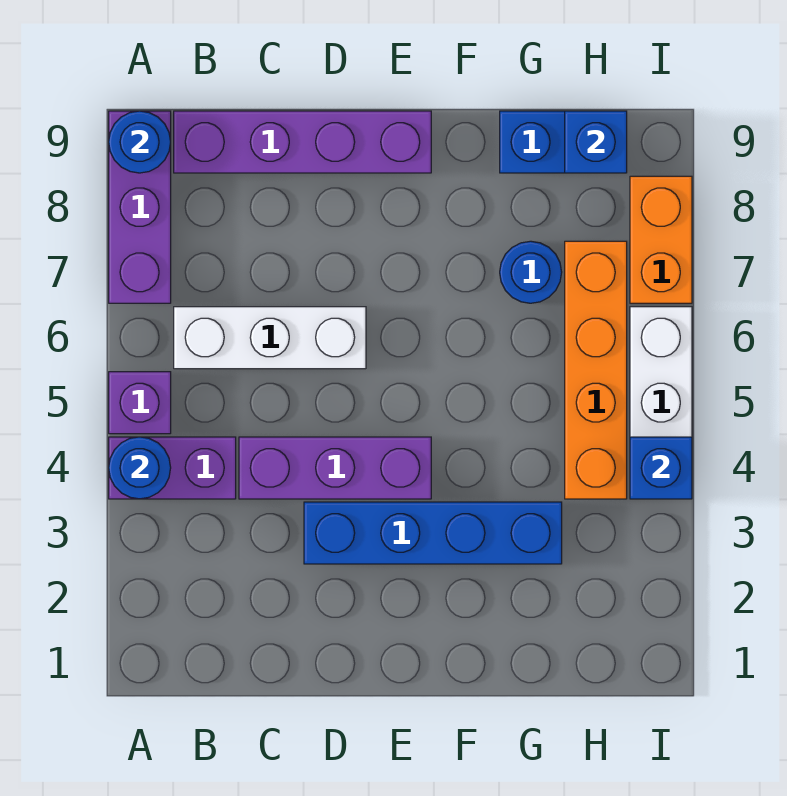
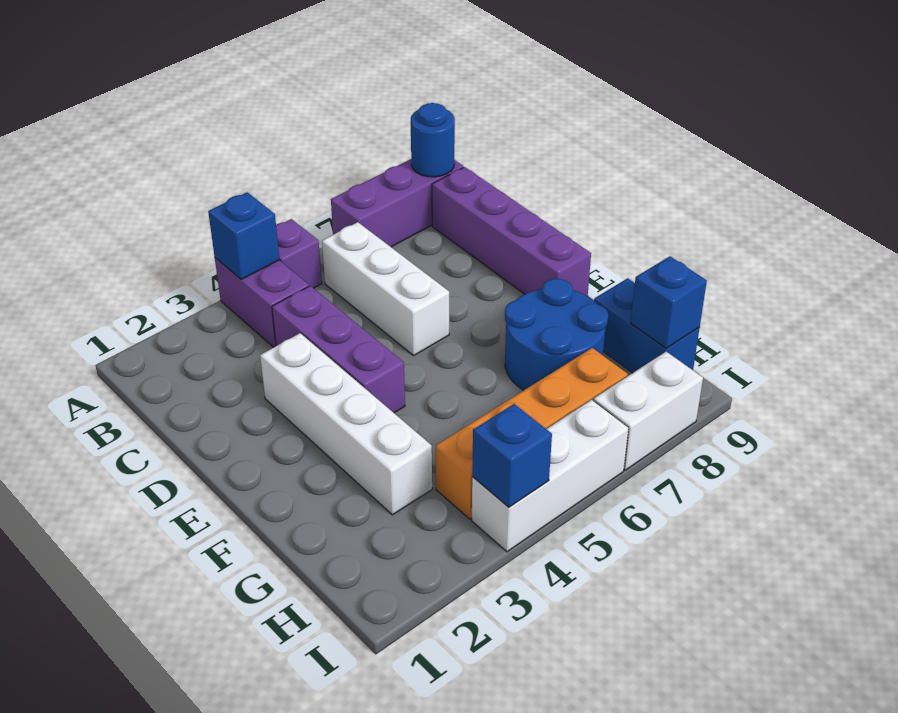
blue round brick A4 level 2 -> blue brick A4 level 2
blue brick D3:G3 level 1 -> white brick D3:G3 level 1
blue round brick G7 level 1 -> blue round brick F7:G8 level 1
orange brick I7:I8 level 1 -> white brick I7:I8 level 1

